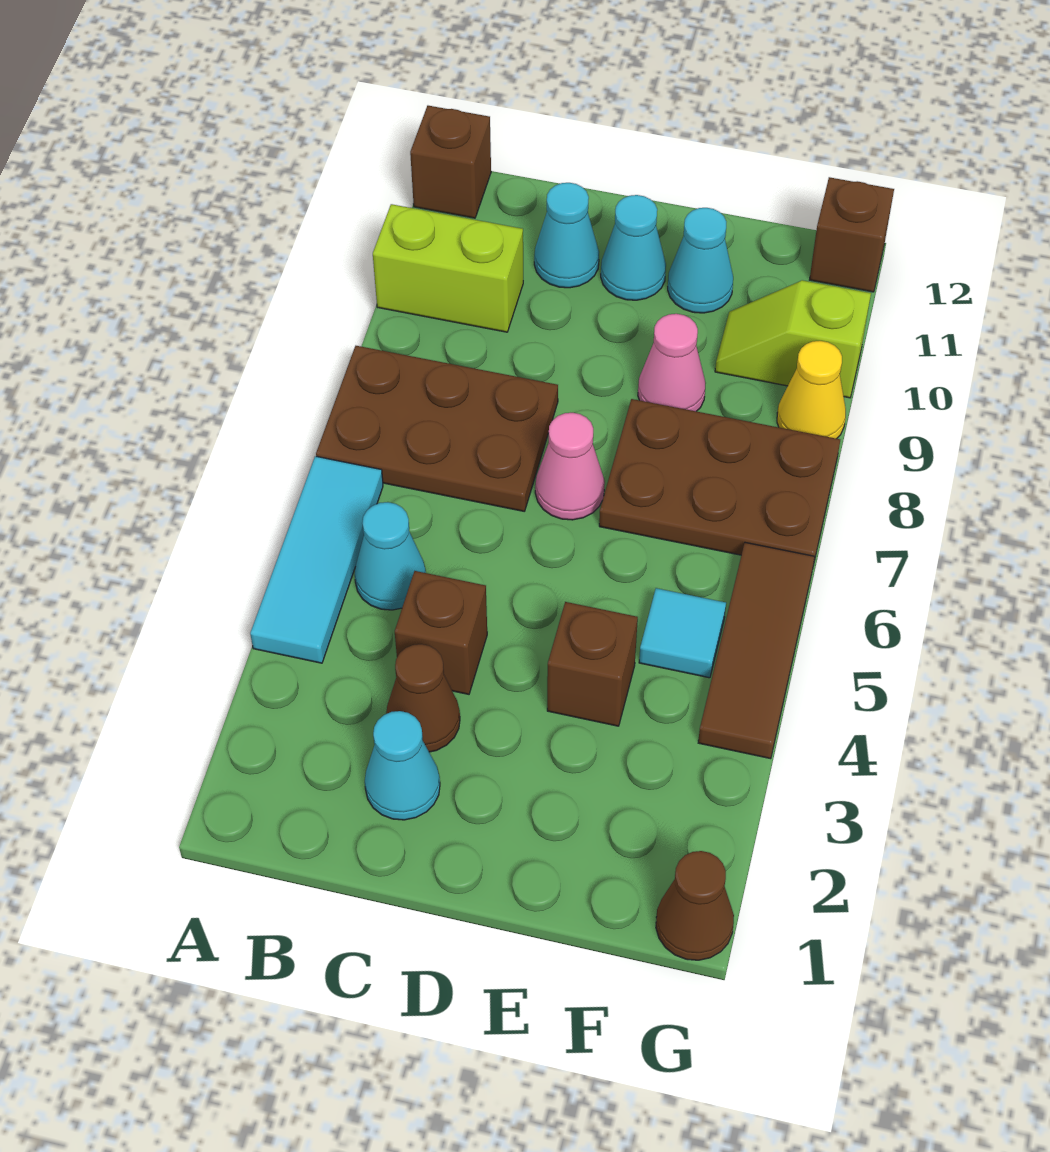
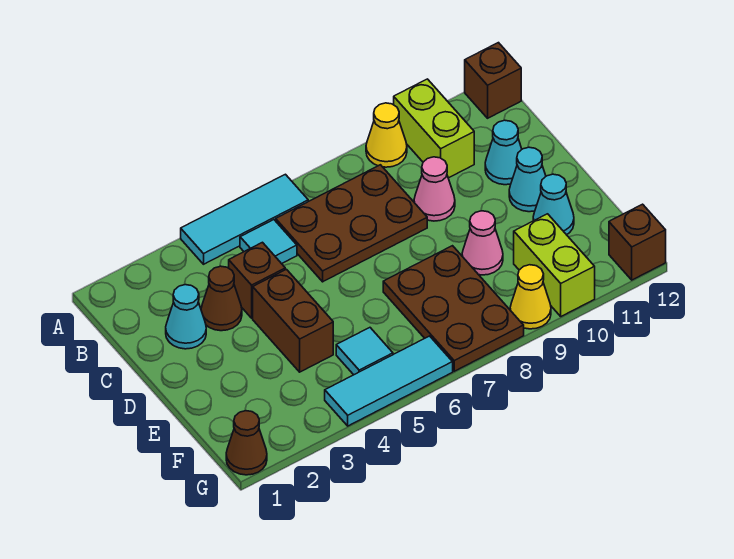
brown plate A7:C8 level 1 -> brown plate B6:C8 level 1
none -> yellow cone A9 level 1
cyan cone B5 level 1 -> cyan tile B5 level 1
pink cone D7 level 1 -> pink cone C9 level 1
brown brick E4 level 1 -> brown brick D4:E4 level 1
lime slope F10:G10 level 1 top G -> lime brick F10:G10 level 1
brown tile G4:G6 level 1 -> cyan tile G4:G6 level 1

